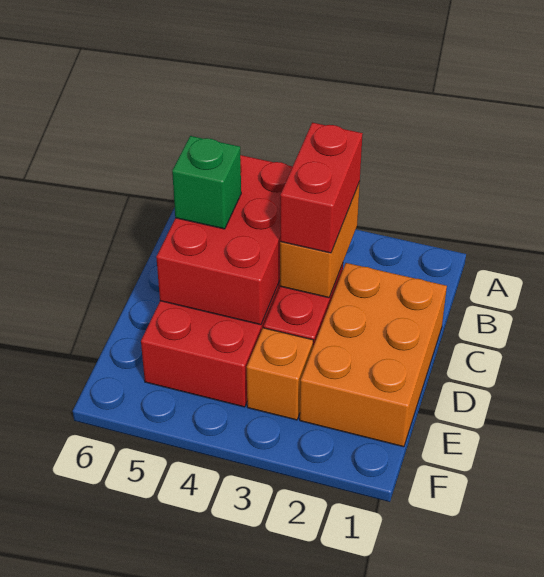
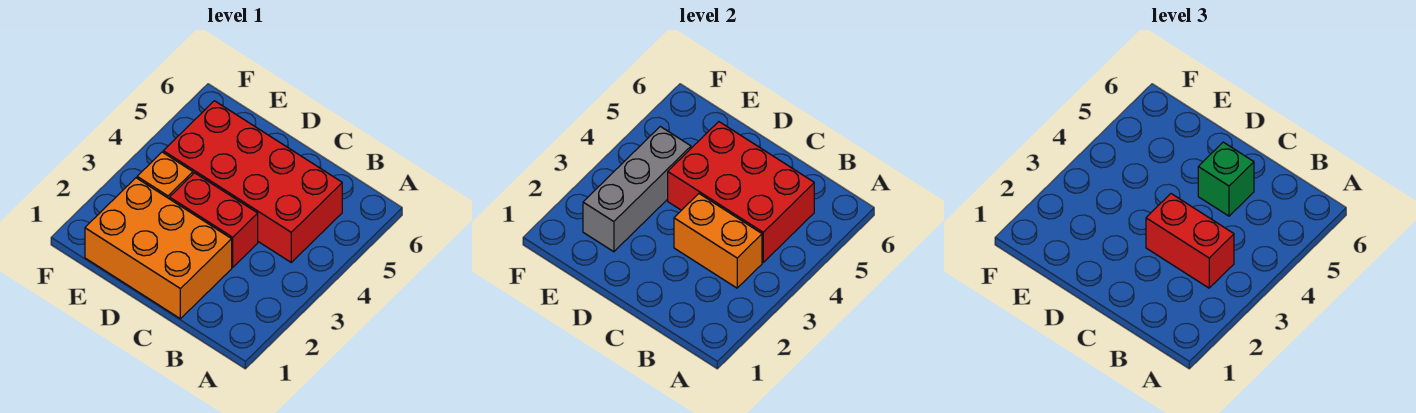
none -> grey brick E2:E4 level 2

